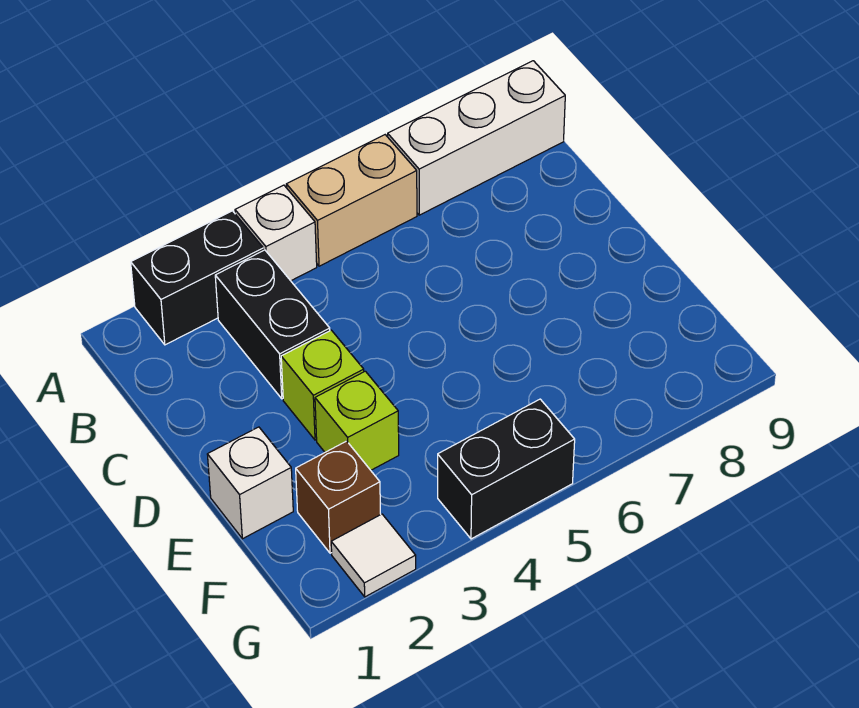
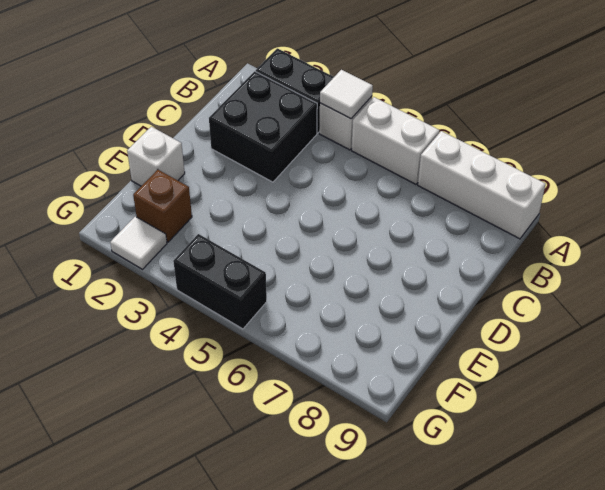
none -> white tile A4 level 2
tan brick A5:A6 level 1 -> white brick A5:A6 level 1
black brick B3:C3 level 1 -> black brick B2:C3 level 1
lime brick D3 level 1 -> none
lime brick E3 level 1 -> none

